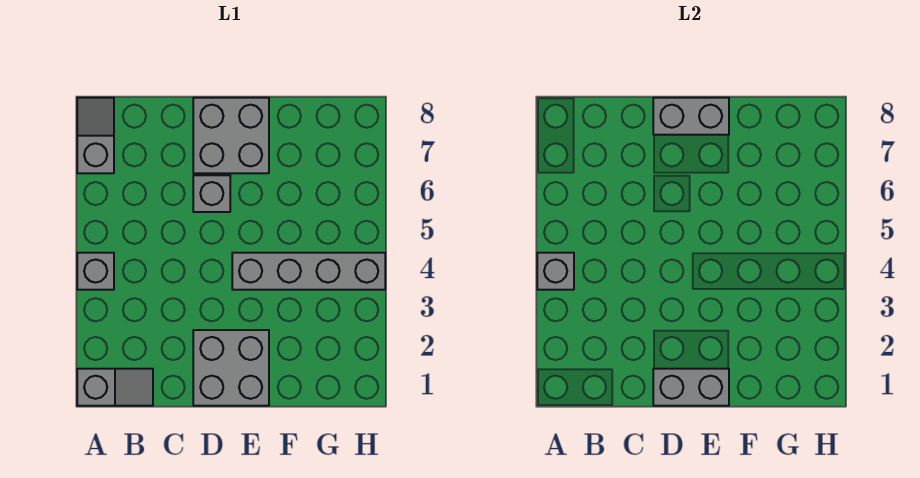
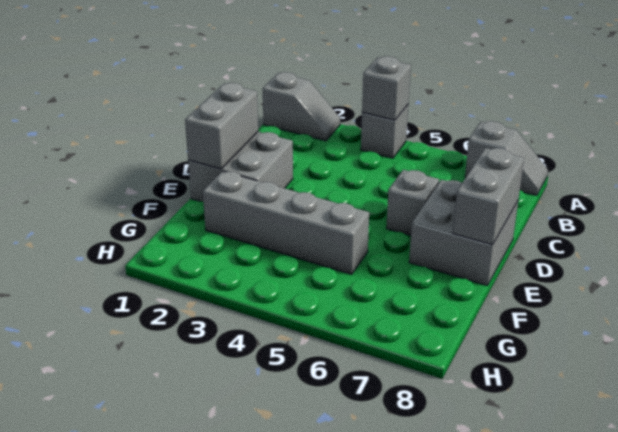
grey slope A1:B1 level 1 top A -> grey slope A1:A2 level 1 top 1
grey brick E4:H4 level 1 -> grey brick F2:F5 level 1

